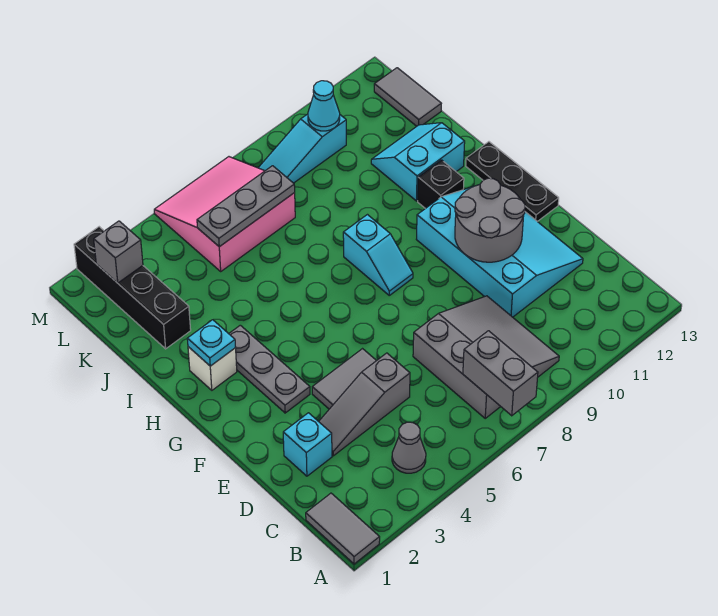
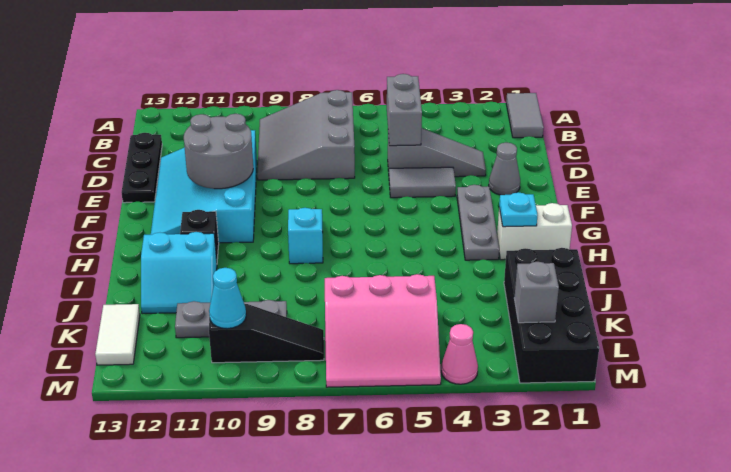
grey brick A7:B7 level 2 -> grey brick C5:D5 level 2
grey cone B4 level 1 -> grey cone E2 level 1
cyan brick D2 level 1 -> none
black plate F13:H13 level 1 -> black plate C13:E13 level 1
white brick H2 level 1 -> white brick H1:H2 level 1
black brick J2:M2 level 1 -> black brick J1:M2 level 1
grey plate K5:K7 level 2 -> grey plate K9:K11 level 1
grey tile K13:L13 level 1 -> white tile K13:L13 level 1
cyan slope L8:L10 level 1 top 10 -> black slope L8:L10 level 1 top 10
none -> pink cone M4 level 1

